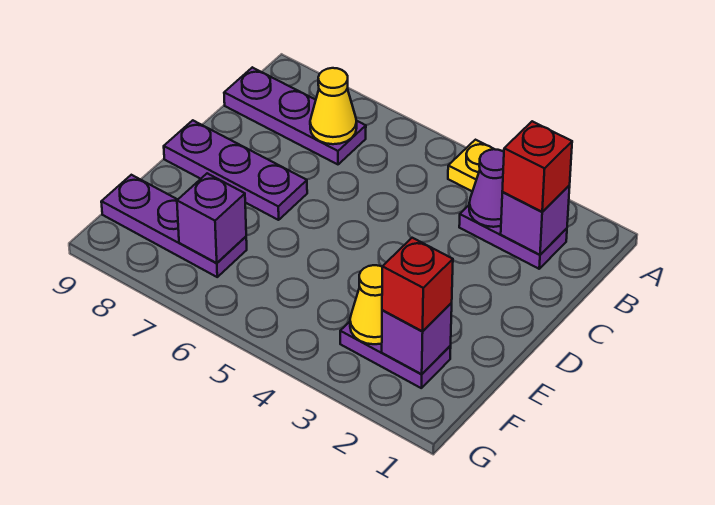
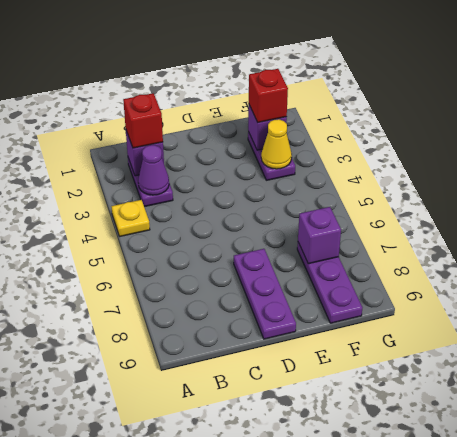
purple plate B7:B9 level 1 -> none
yellow cone B7 level 2 -> none

